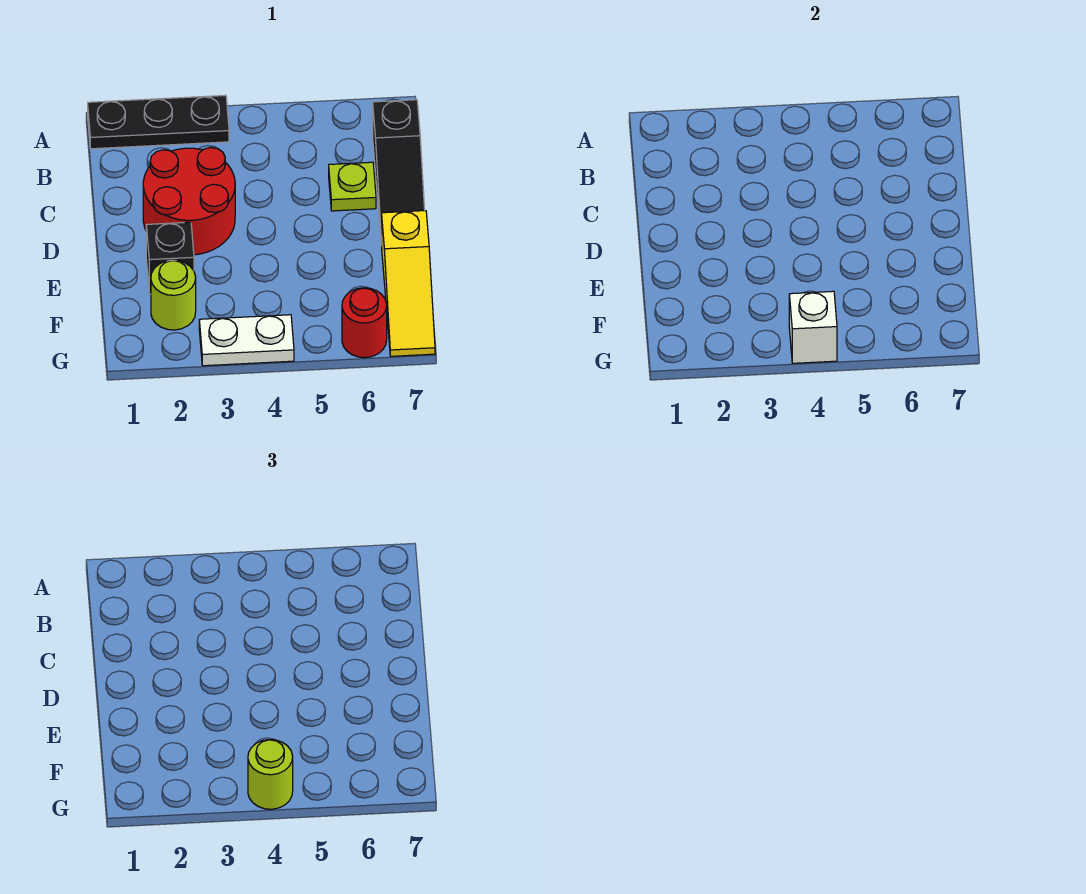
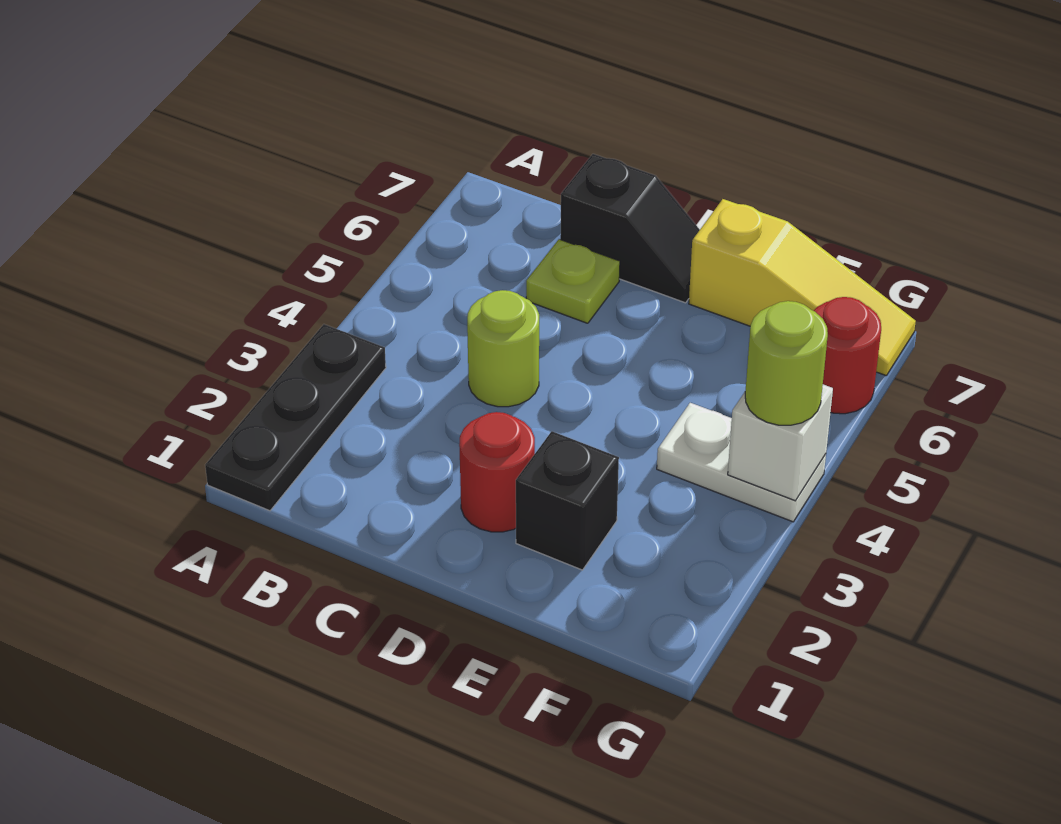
black slope B7:D7 level 1 top B -> black slope C7:D7 level 1 top C
red round brick C2:D3 level 1 -> red round brick D2 level 1
lime round brick F2 level 1 -> lime round brick C4 level 1
white plate G3:G4 level 1 -> white plate F4:G4 level 1

